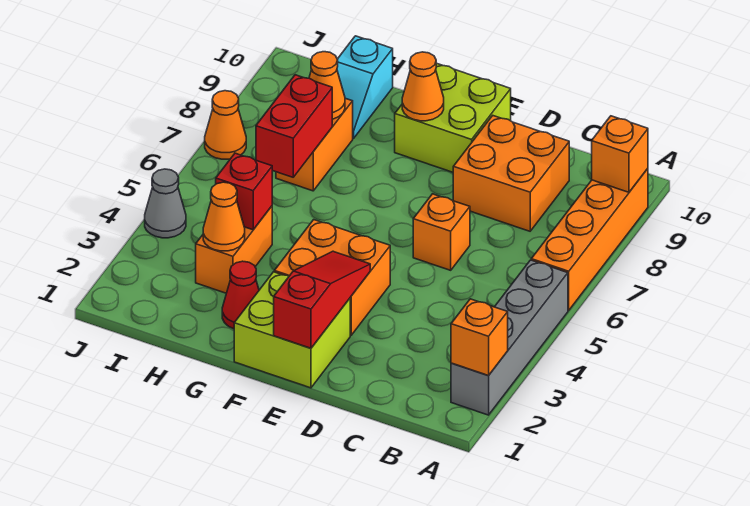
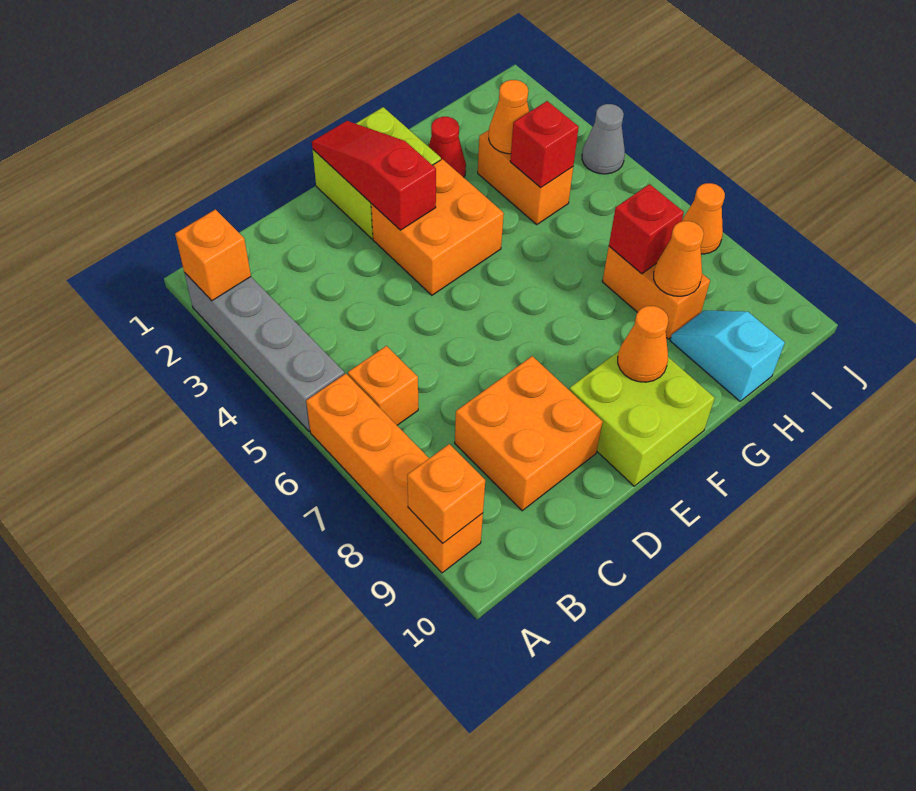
orange brick D6 level 1 -> orange brick B6 level 1
red slope E1:E3 level 2 top 1 -> red slope E1:E3 level 2 top 3
red brick H6:H7 level 2 -> red brick H7 level 2

